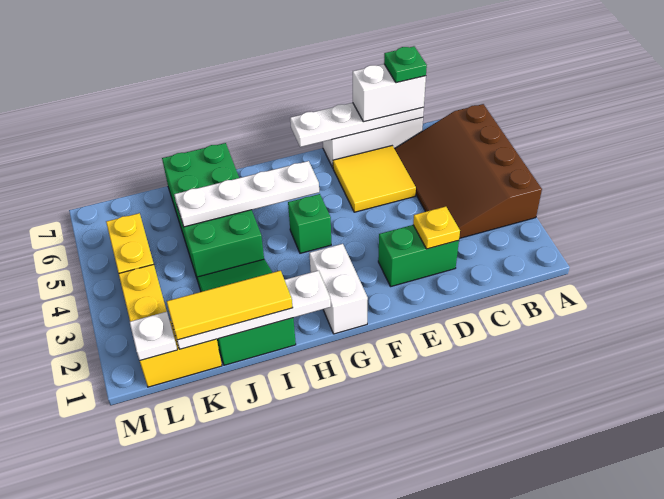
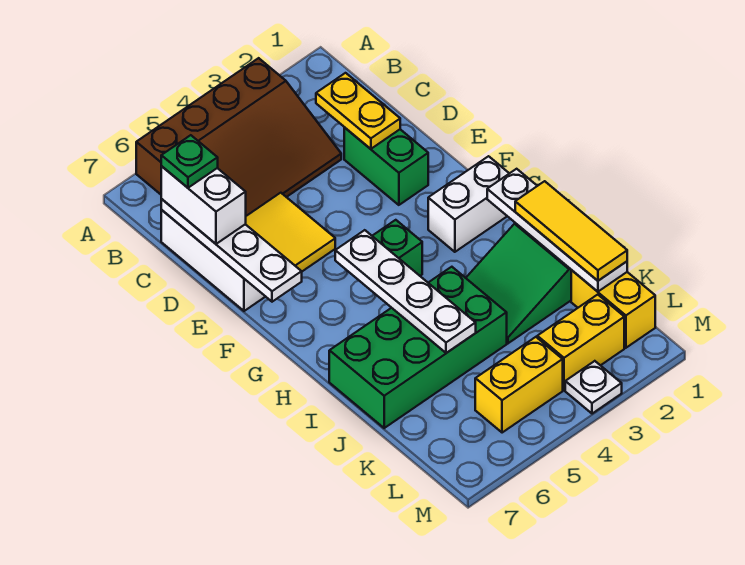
yellow plate D2 level 2 -> yellow plate C2:D2 level 2
white plate L1 level 2 -> white plate M3 level 1

